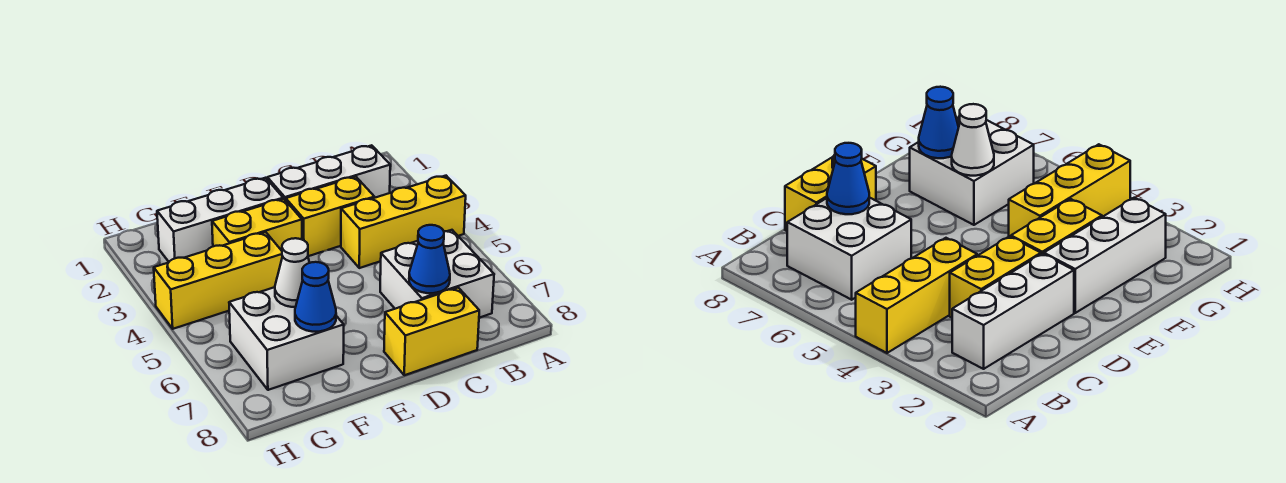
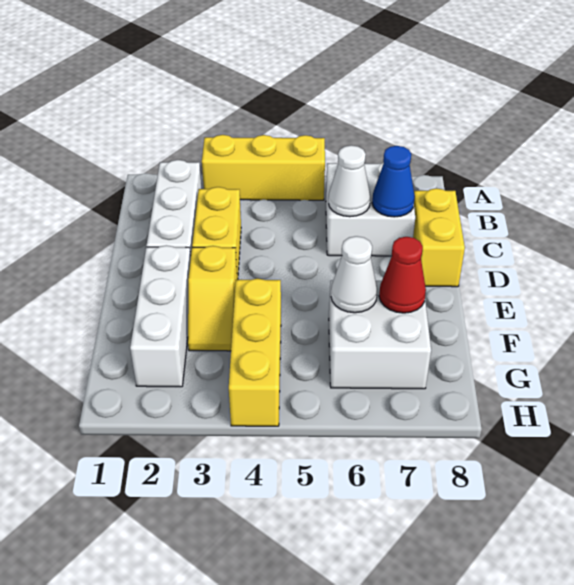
yellow brick A4:C4 level 1 -> yellow brick A3:A5 level 1
none -> white cone C6 level 2
yellow brick E3:F3 level 1 -> yellow slope E3:F3 level 1 top E
blue cone F7 level 2 -> red cone F7 level 2

